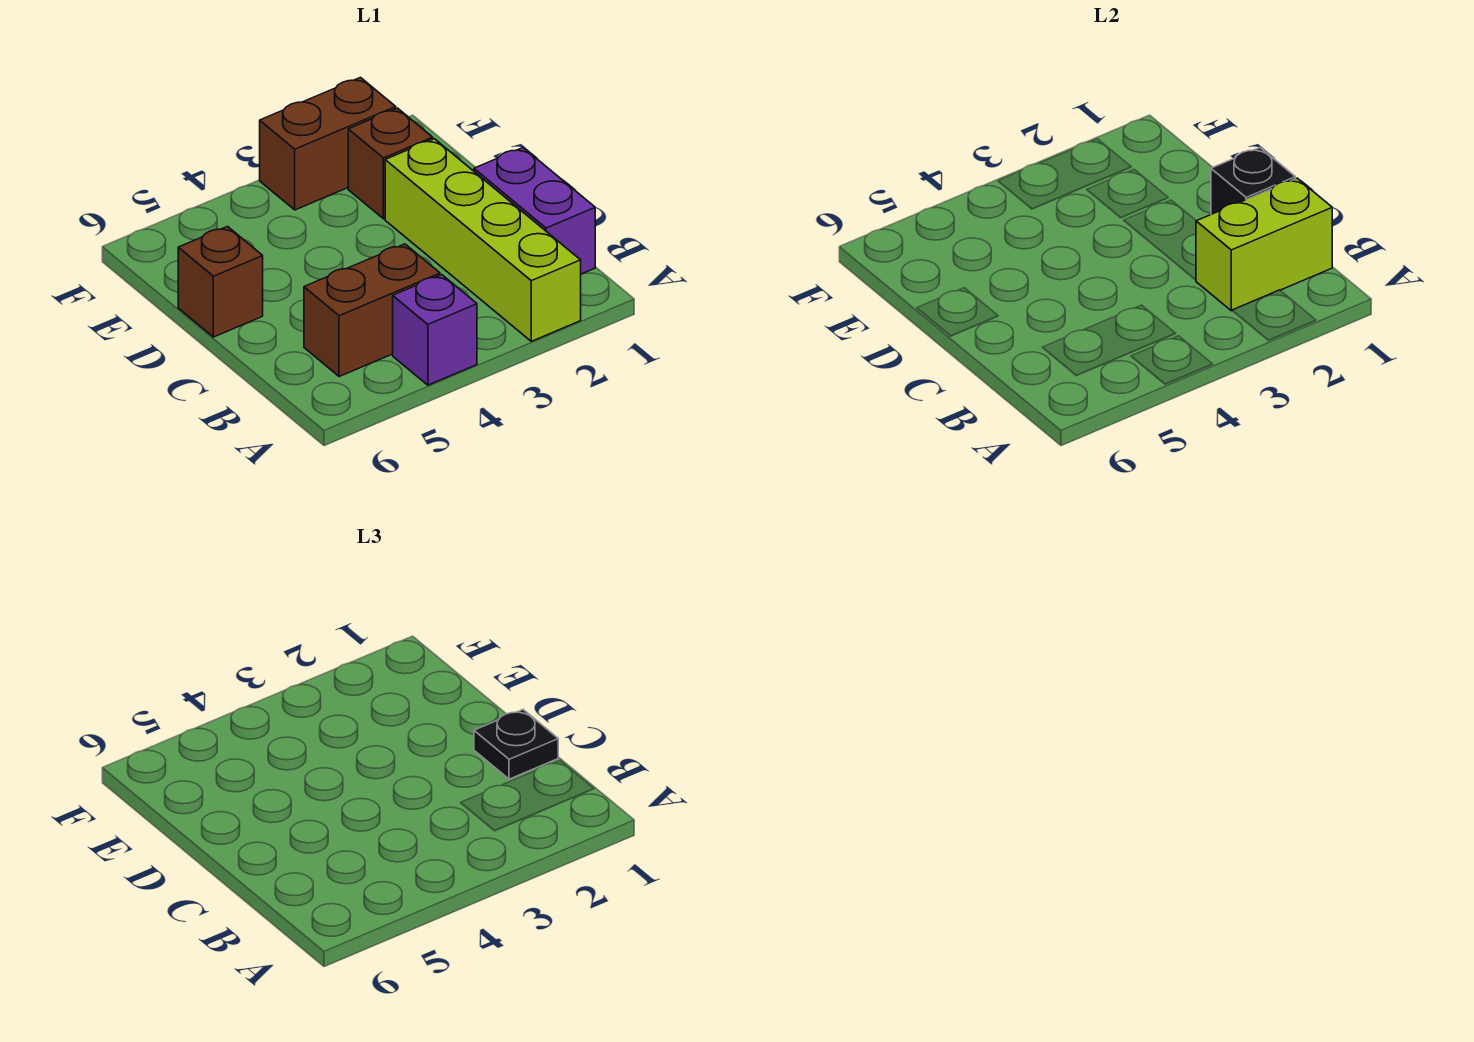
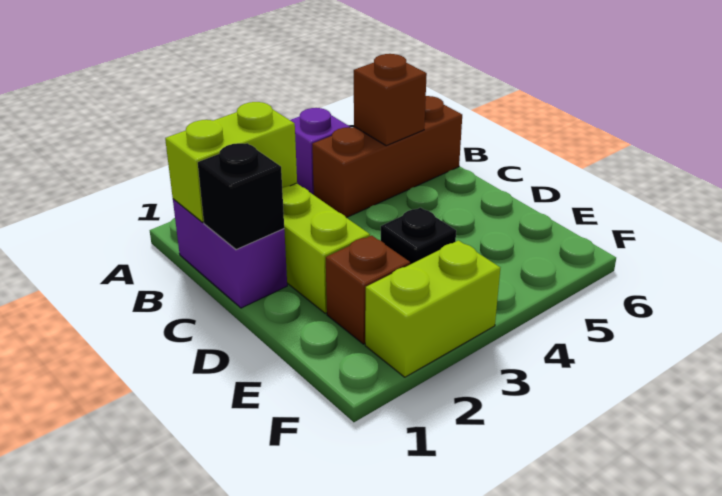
brown brick B4:B5 level 1 -> brown brick B4:B6 level 1
black plate C1 level 3 -> black plate D4 level 1
brown brick D6 level 1 -> brown brick B5 level 2
brown brick F2:F3 level 1 -> lime brick F2:F3 level 1

